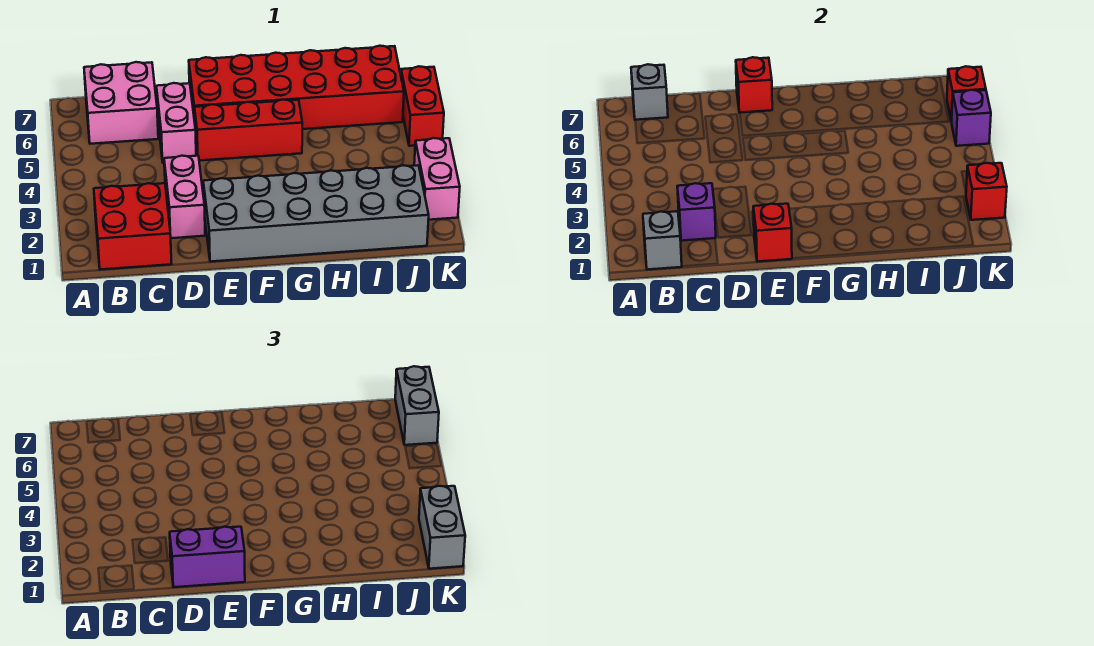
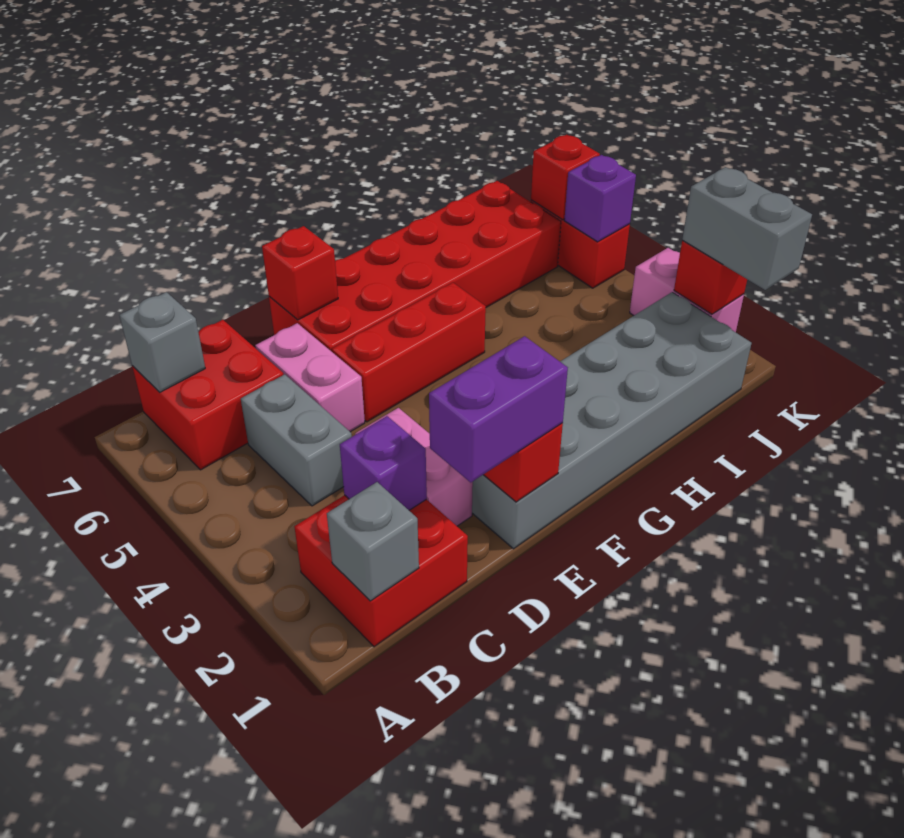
pink brick B6:C7 level 1 -> red brick B6:C7 level 1
grey brick K6:K7 level 3 -> grey brick C4:C5 level 1

